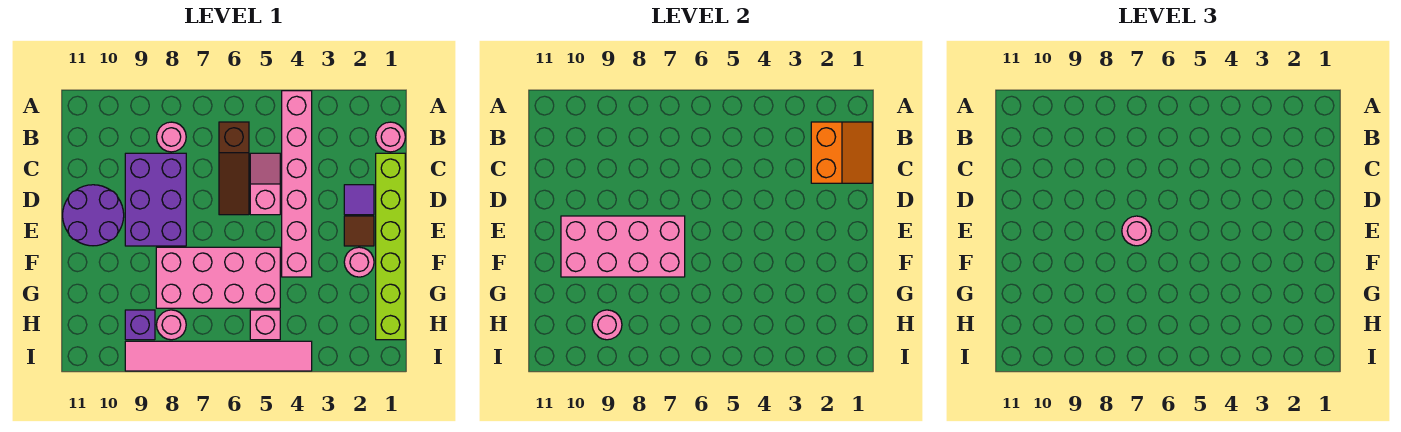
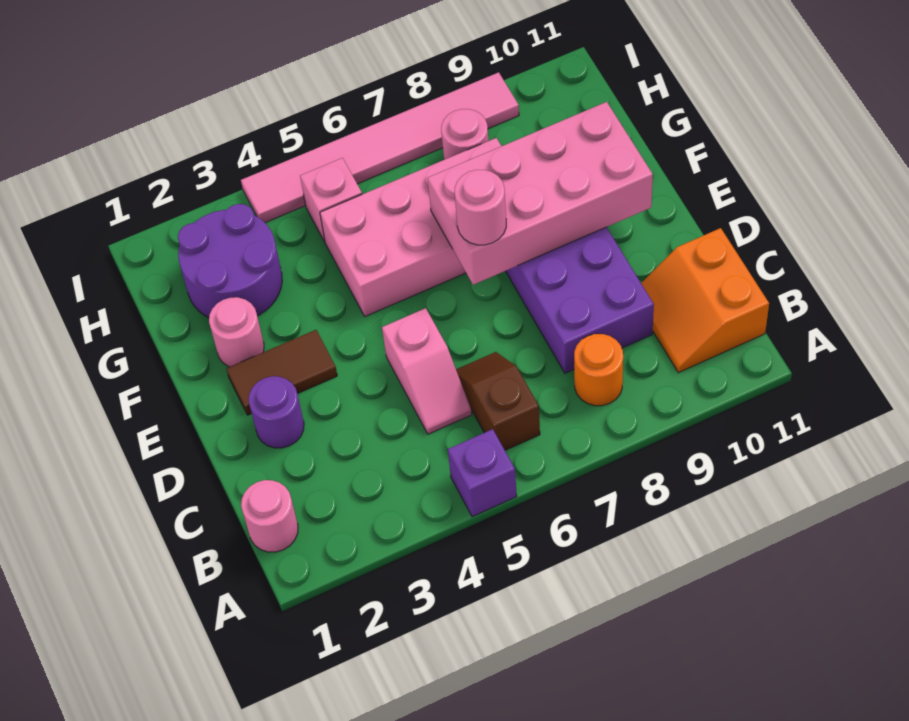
pink brick A4:F4 level 1 -> none
orange slope B1:C2 level 2 top 2 -> orange slope B10:C11 level 1 top 11
brown slope B6:D6 level 1 top B -> brown slope B6:C6 level 1 top B
pink round brick B8 level 1 -> orange round brick B8 level 1
lime brick C1:H1 level 1 -> none
purple tile D2 level 1 -> purple round brick D2 level 1
purple round brick D10:E11 level 1 -> purple round brick G2:H3 level 1
brown tile E2 level 1 -> brown tile E2:E3 level 1
purple brick H9 level 1 -> purple brick A5 level 1
pink round brick H9 level 2 -> none

